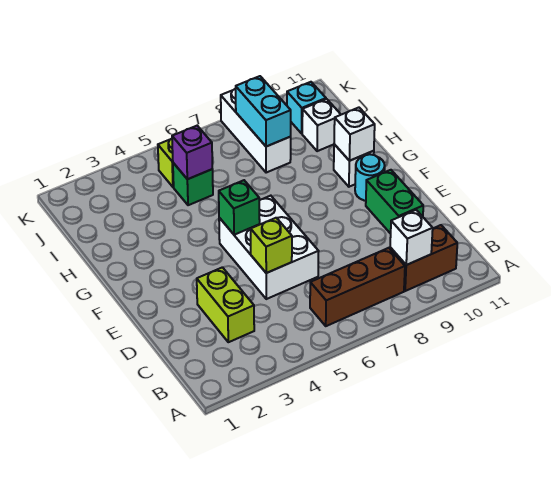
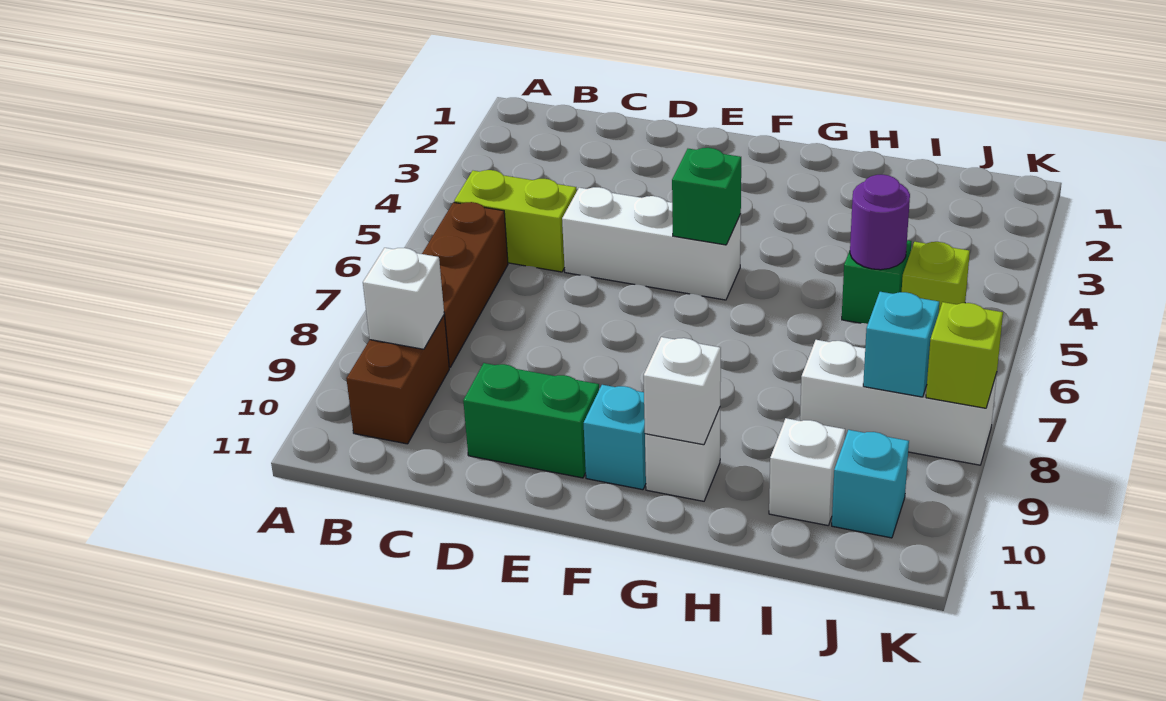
lime brick C3:D3 level 1 -> lime brick B5:C5 level 1
white brick D5:F6 level 1 -> white brick D5:F5 level 1
lime brick D5 level 2 -> lime brick K8 level 2
cyan round brick F10 level 1 -> cyan brick F10 level 1
purple brick I5 level 2 -> purple round brick I5 level 2
cyan brick I8:J8 level 2 -> cyan brick J8 level 2

